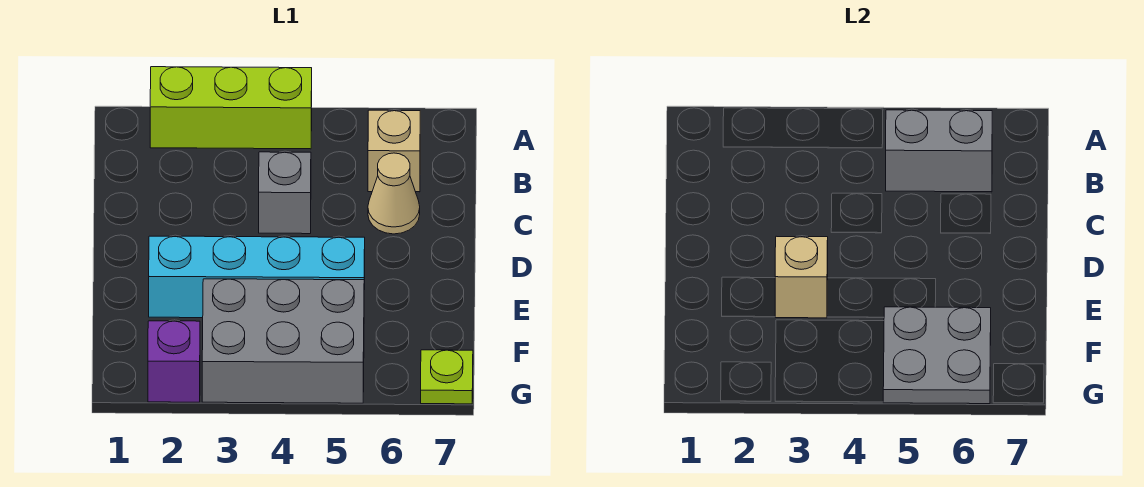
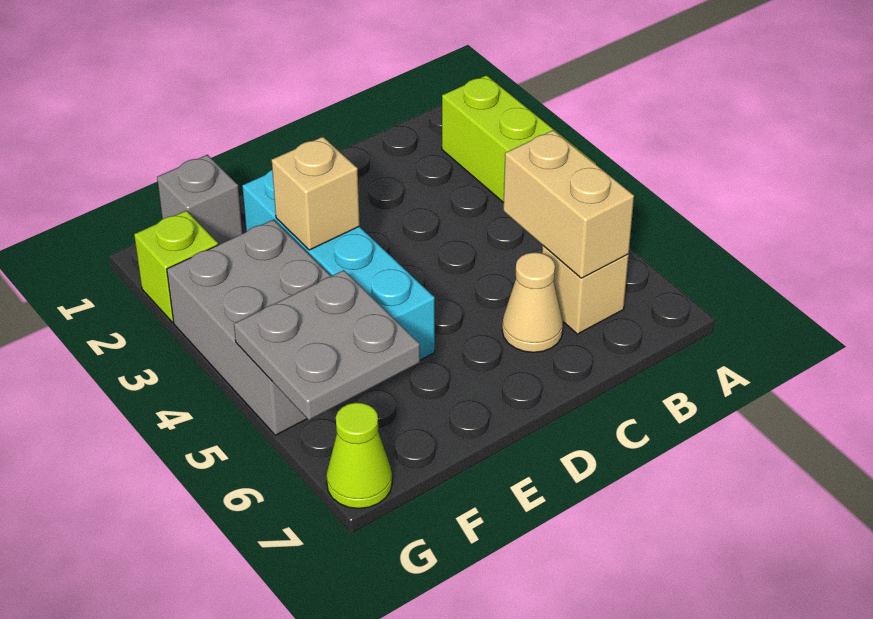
grey brick B5:B6 level 2 -> tan brick B5:B6 level 2
grey brick C4 level 1 -> grey brick F1 level 1
purple brick G2 level 1 -> lime brick G2 level 1
lime plate G7 level 1 -> lime cone G7 level 1

